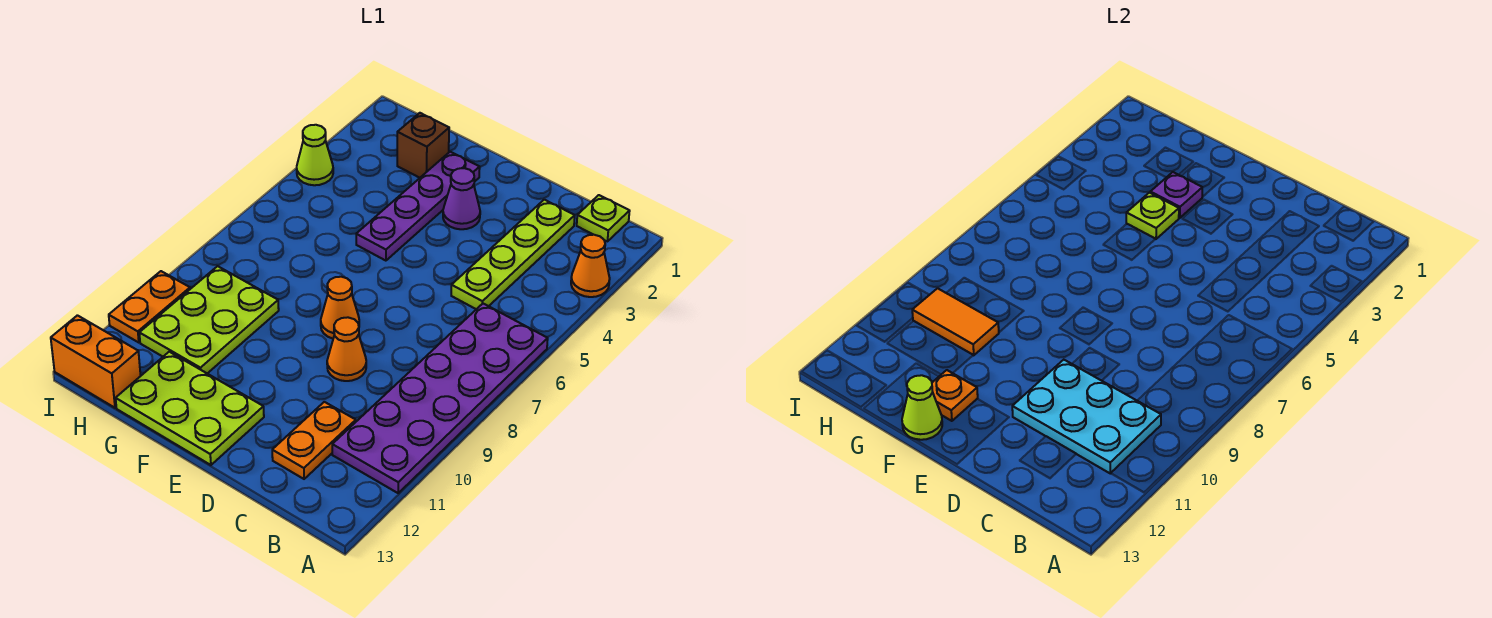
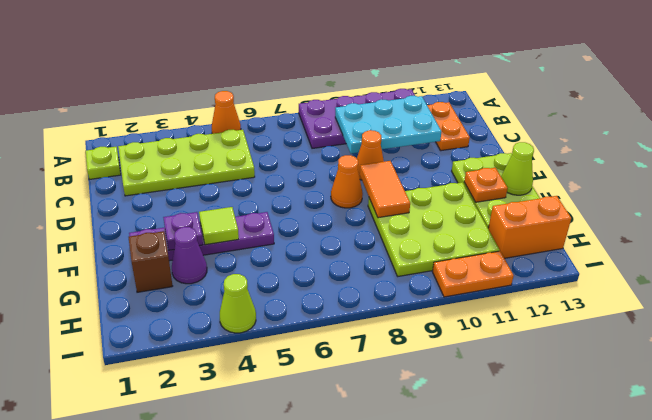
orange cone A3 level 1 -> orange cone A5 level 1
purple plate A6:B11 level 1 -> purple plate A8:B11 level 1
cyan plate B10:D11 level 2 -> cyan plate B9:C11 level 2
lime plate C2:C5 level 1 -> lime plate B2:C5 level 1
orange plate C11:C12 level 1 -> orange plate B12:C12 level 1
purple cone E3 level 1 -> purple cone G3 level 1
lime plate F4 level 2 -> lime tile F4 level 2
lime plate G9:H11 level 1 -> lime plate F9:H11 level 1
orange tile G10:H10 level 2 -> orange tile E9:F9 level 2
orange brick H13:I13 level 1 -> orange brick H12:H13 level 1

